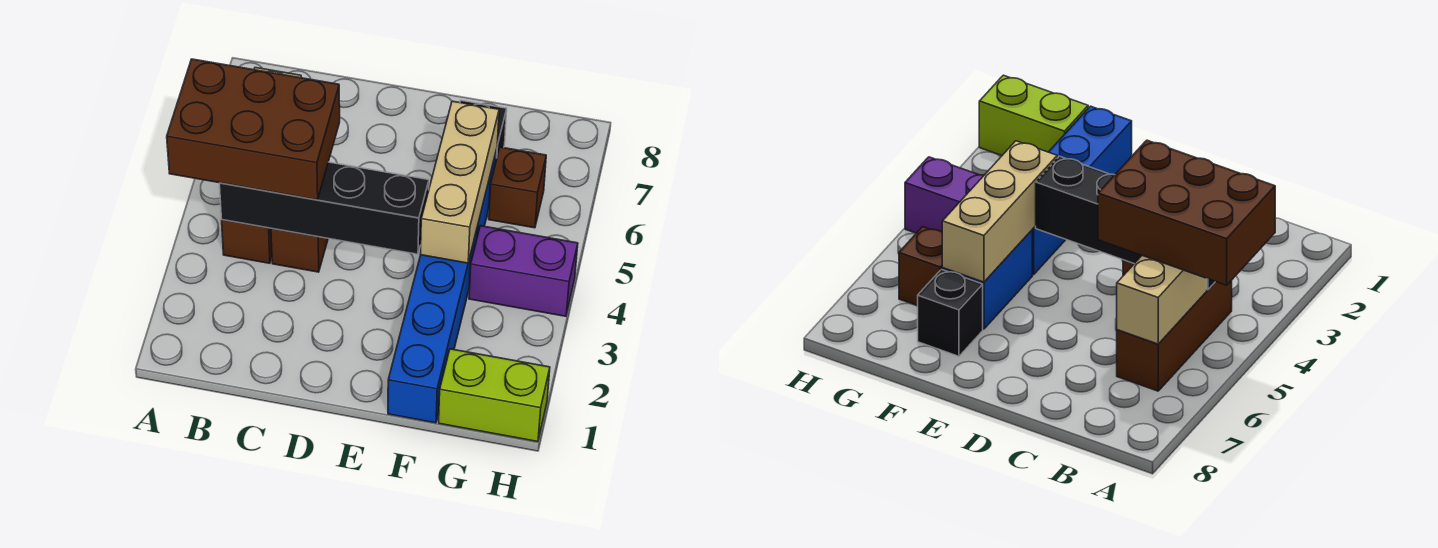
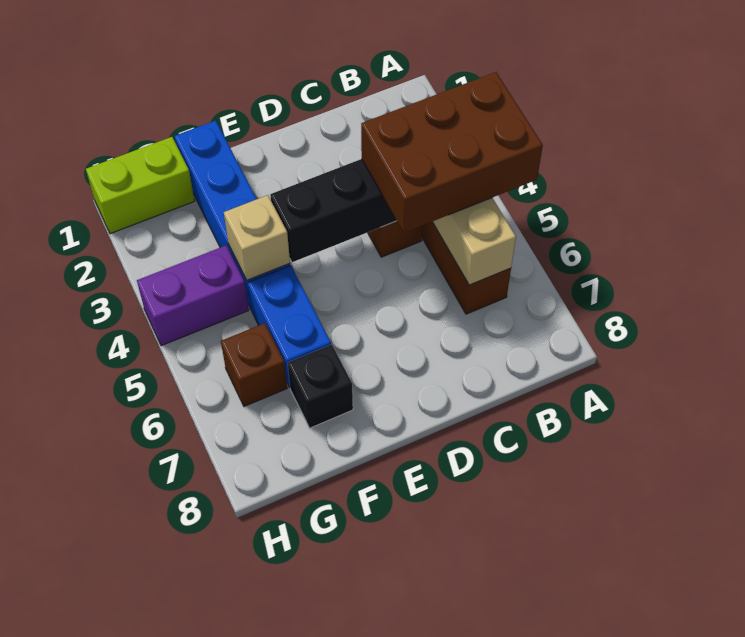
tan brick F4:F6 level 2 -> tan brick F4 level 2

